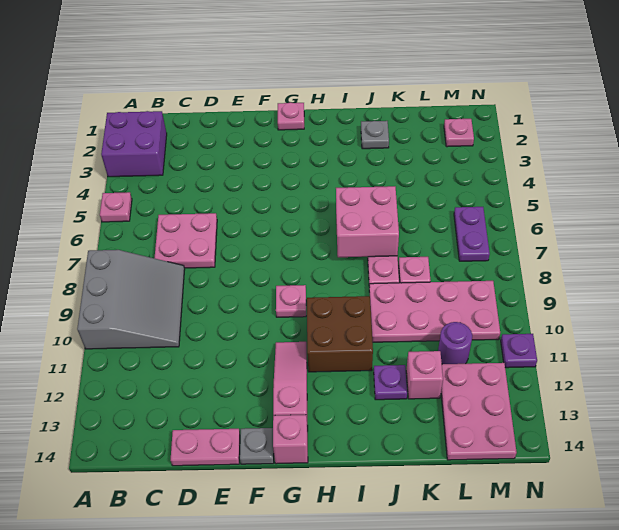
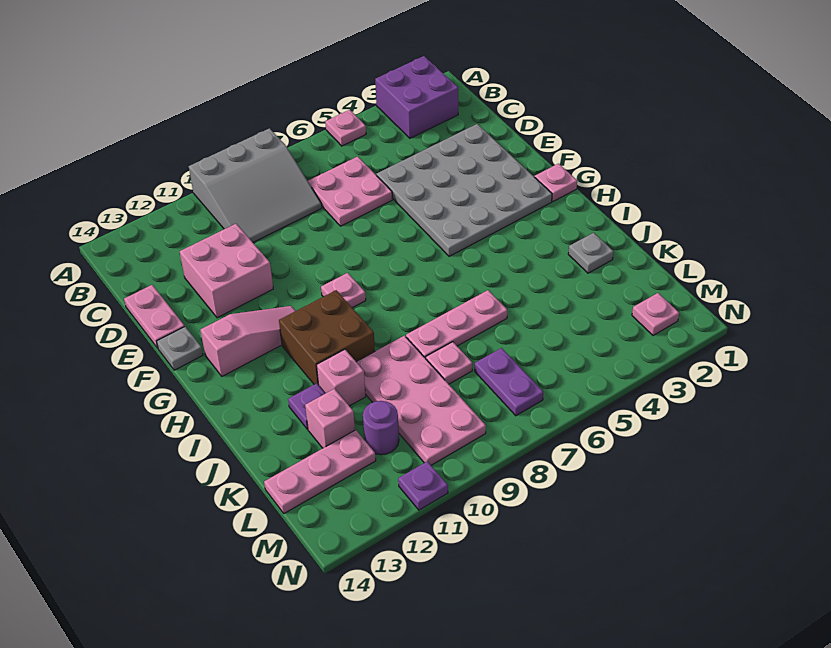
none -> grey plate D2:G5 level 1
pink brick G14 level 1 -> pink brick J11 level 1
pink brick I6:J7 level 2 -> pink brick D11:E12 level 1
pink plate L12:M14 level 1 -> pink plate L12:L14 level 1
purple plate M6:M7 level 1 -> purple plate L7:M7 level 1

